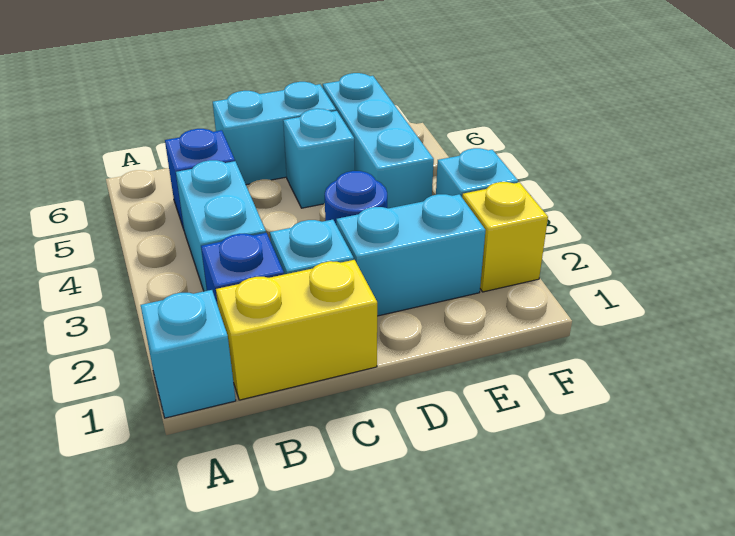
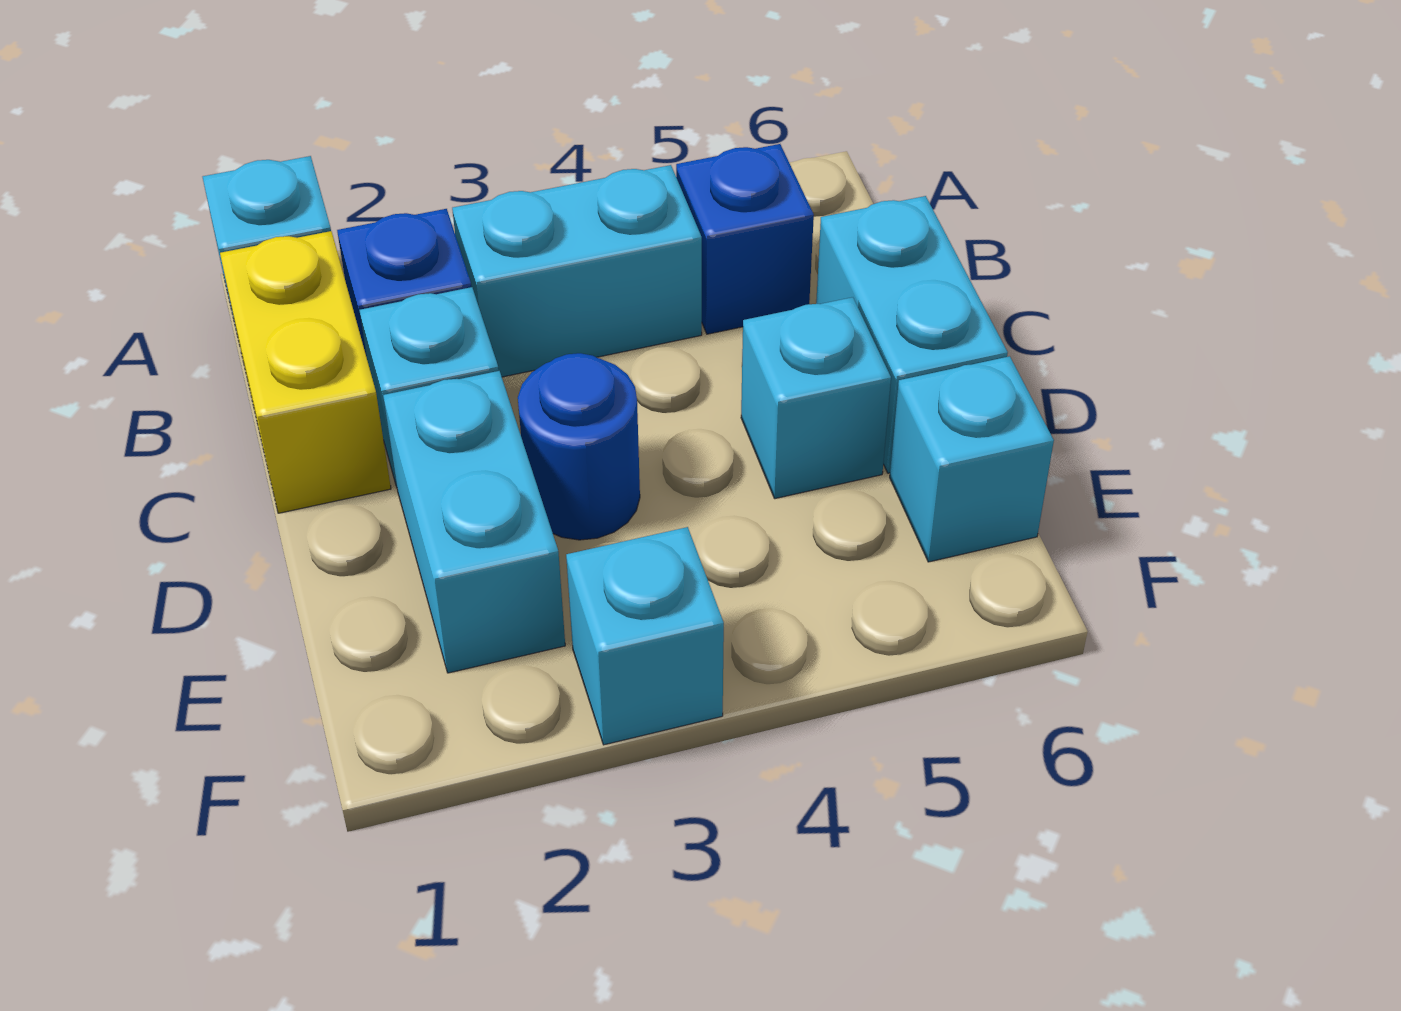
cyan brick E4:E6 level 1 -> cyan brick E6 level 1
yellow brick F2 level 1 -> none

